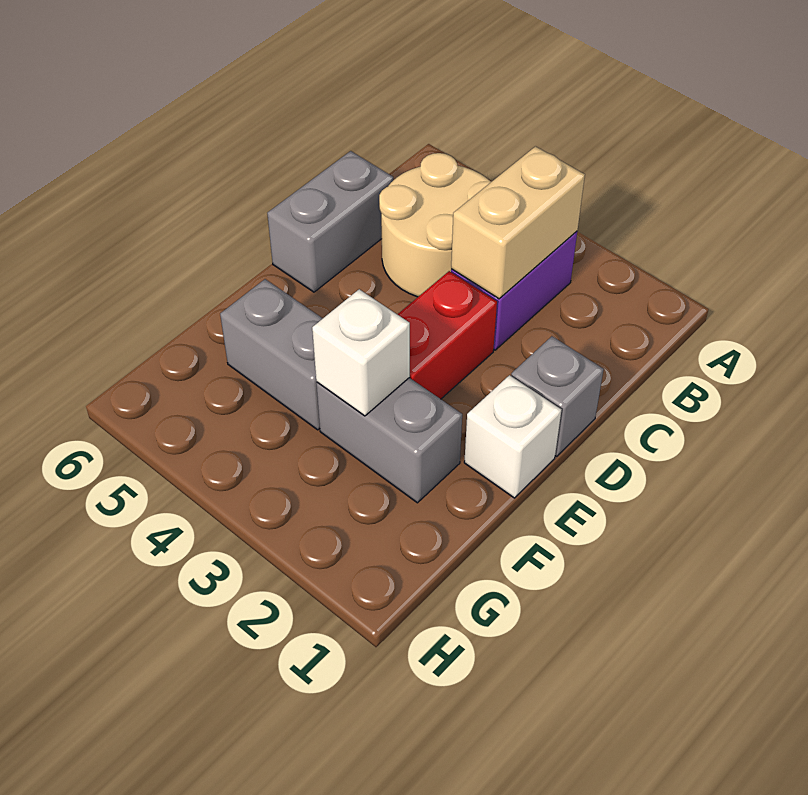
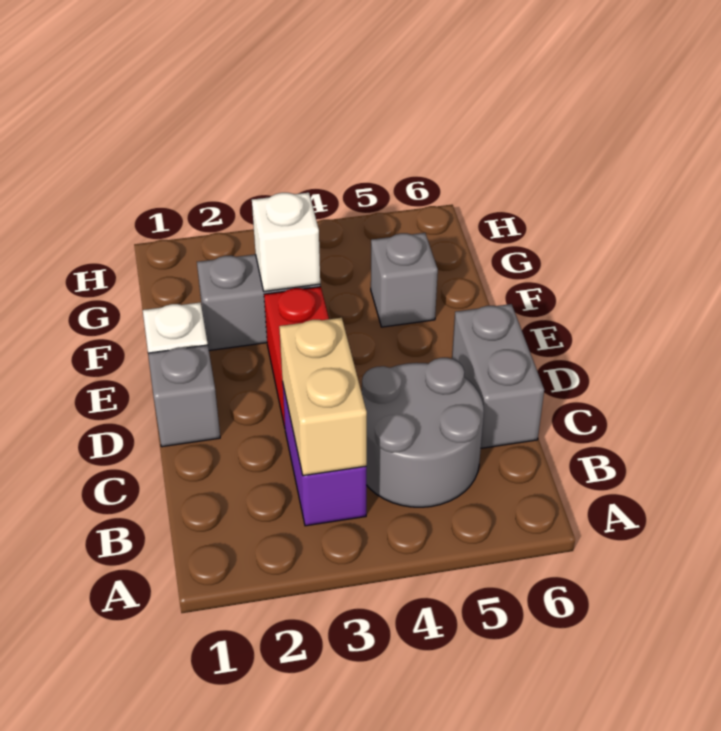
tan round brick B4:C5 level 1 -> grey round brick B4:C5 level 1
grey brick F4:F5 level 1 -> grey brick F5 level 1

